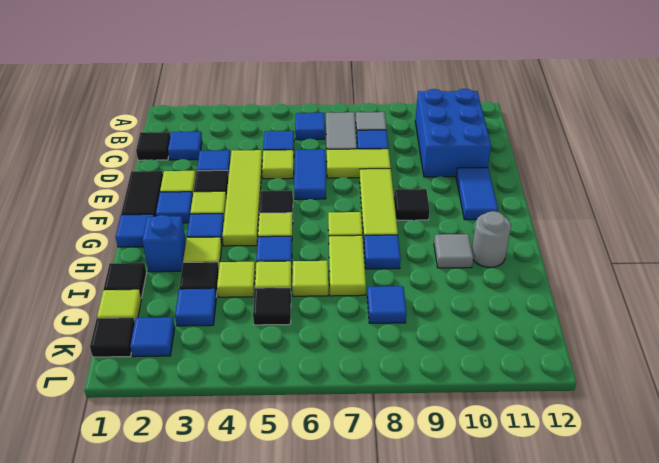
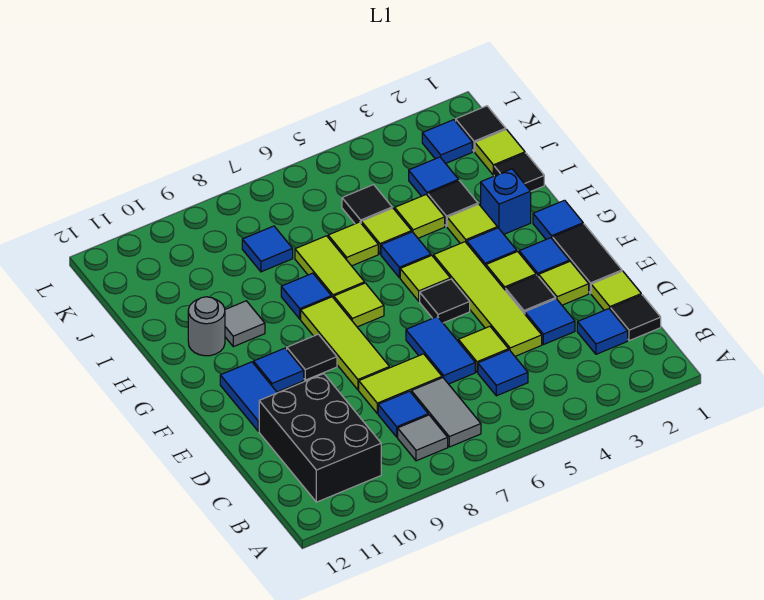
blue tile B6 level 1 -> blue tile F10 level 1
blue brick B10:D11 level 1 -> black brick B10:D11 level 1
none -> lime tile D1 level 1

